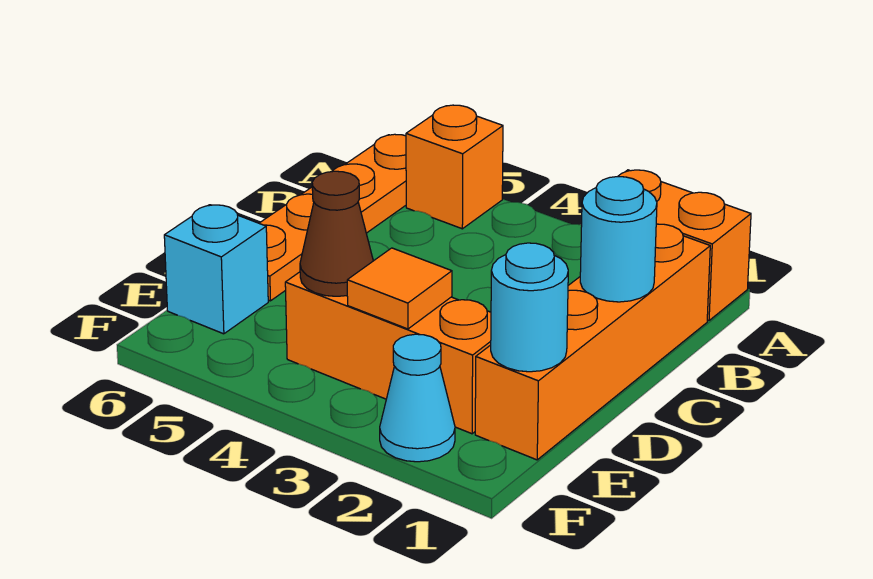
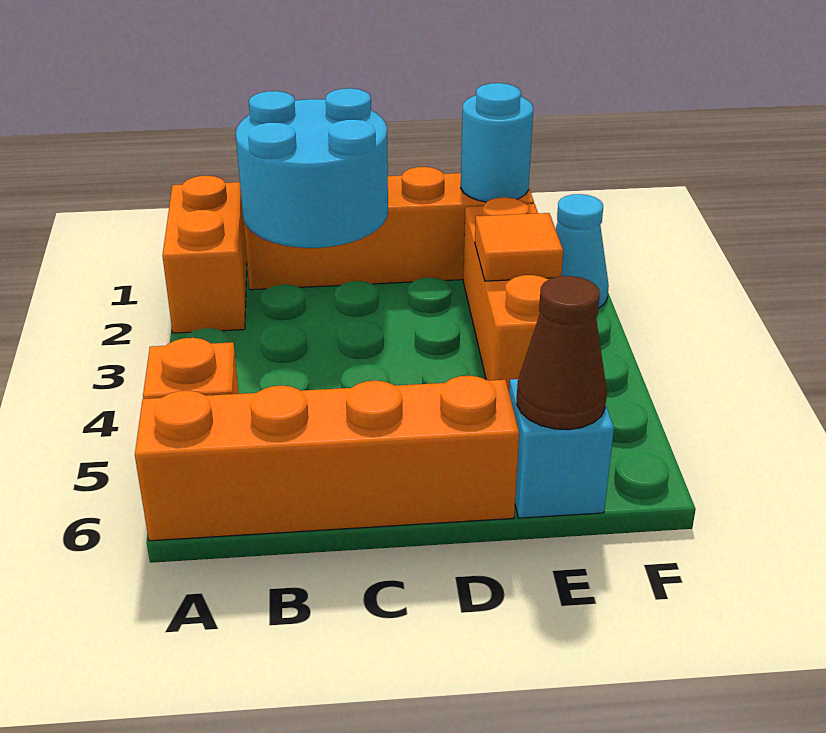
orange plate A6:D6 level 1 -> orange brick A6:D6 level 1
cyan round brick C1 level 2 -> cyan round brick B1:C2 level 2
brown cone E4 level 2 -> brown cone E6 level 2

